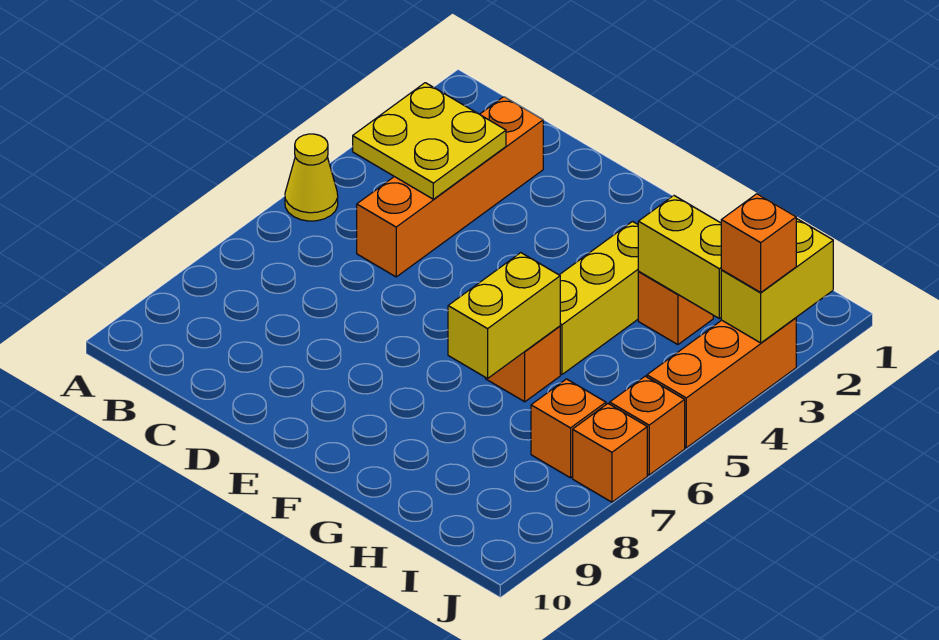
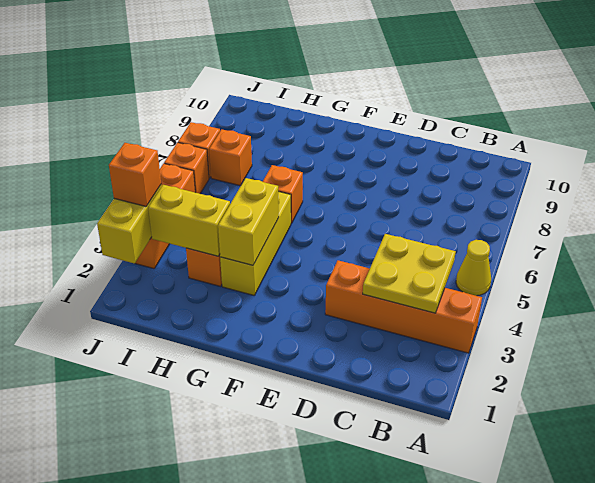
orange brick C2:C5 level 1 -> orange brick A3:D3 level 1
yellow brick G6:G7 level 2 -> yellow brick G3:G4 level 2

